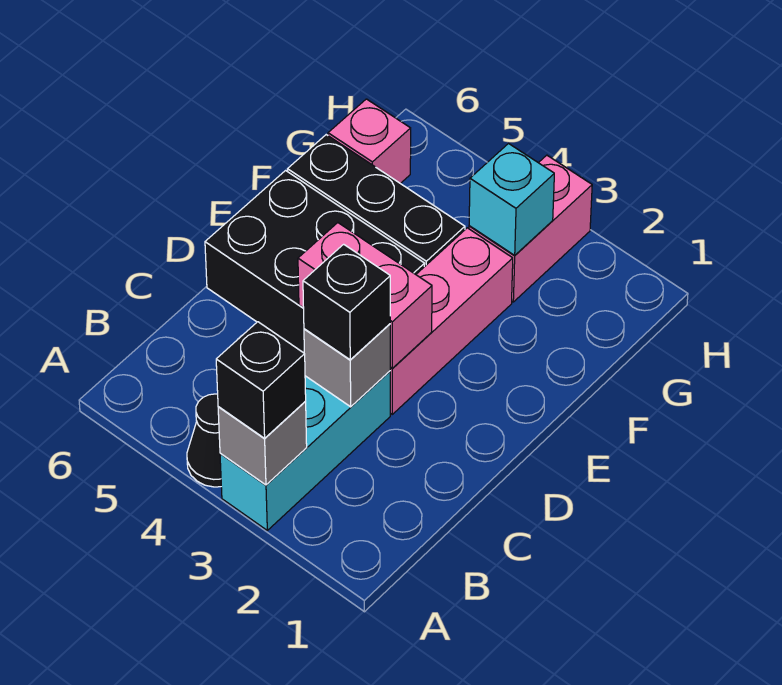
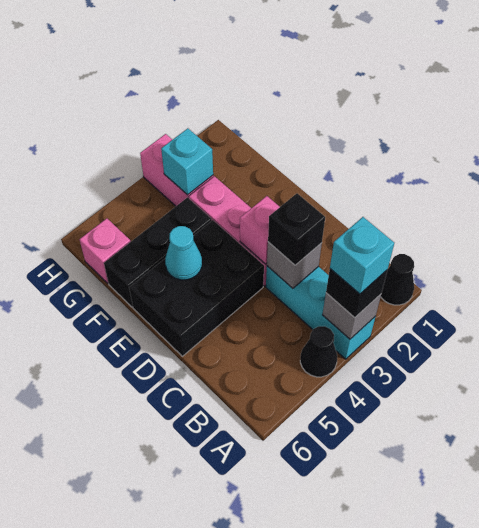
none -> black cone A1 level 1
none -> cyan brick A3 level 4
pink brick D3:D4 level 2 -> pink brick D3 level 2
none -> cyan cone E5 level 2

